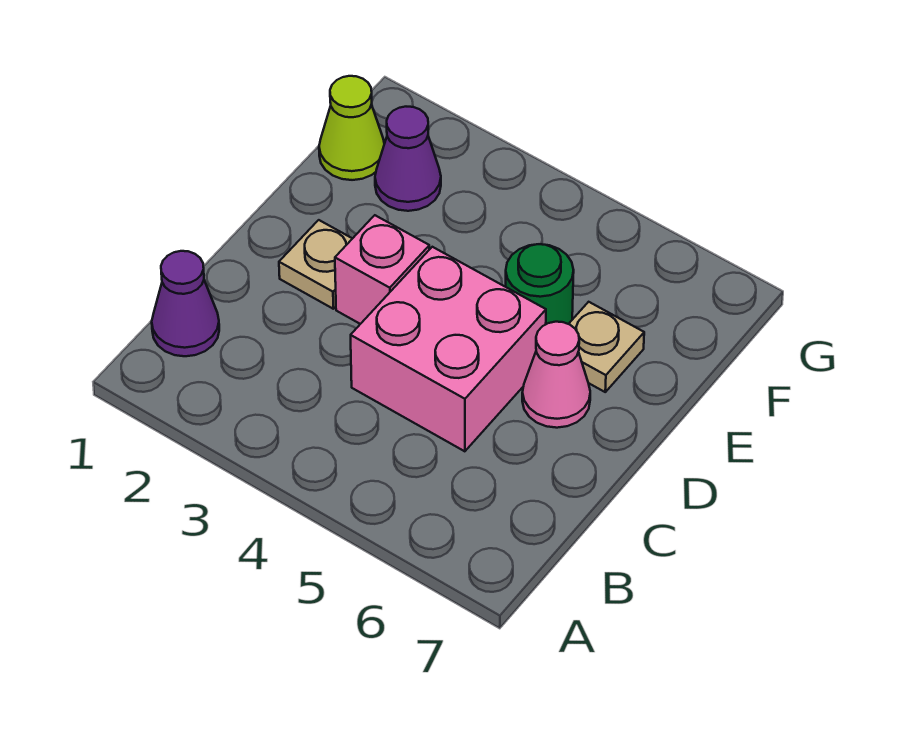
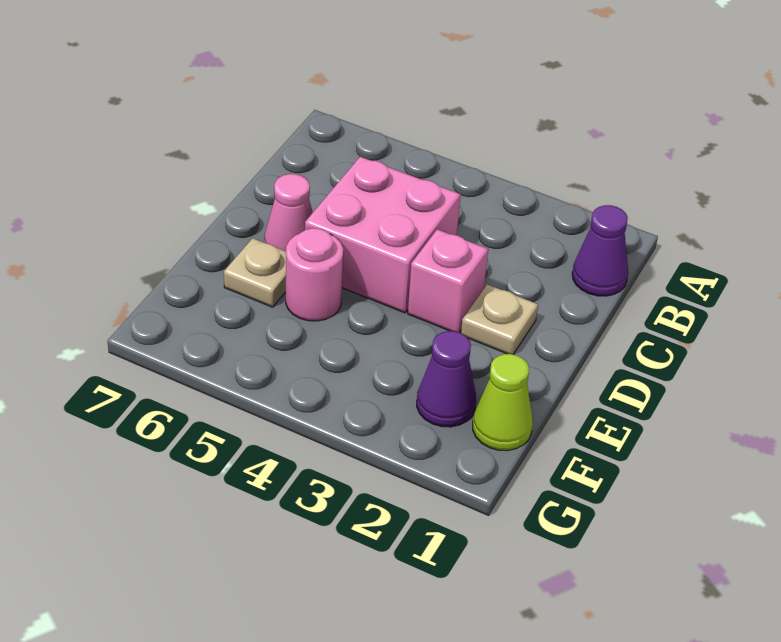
green round brick E5 level 1 -> pink round brick E5 level 1

